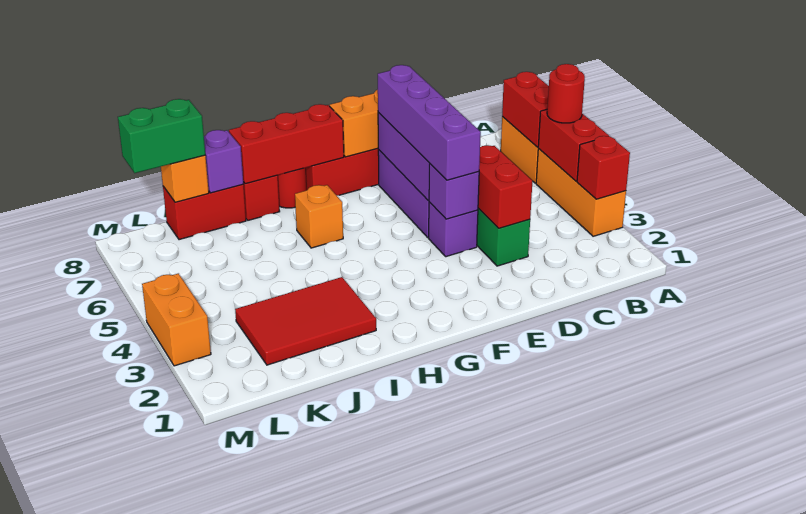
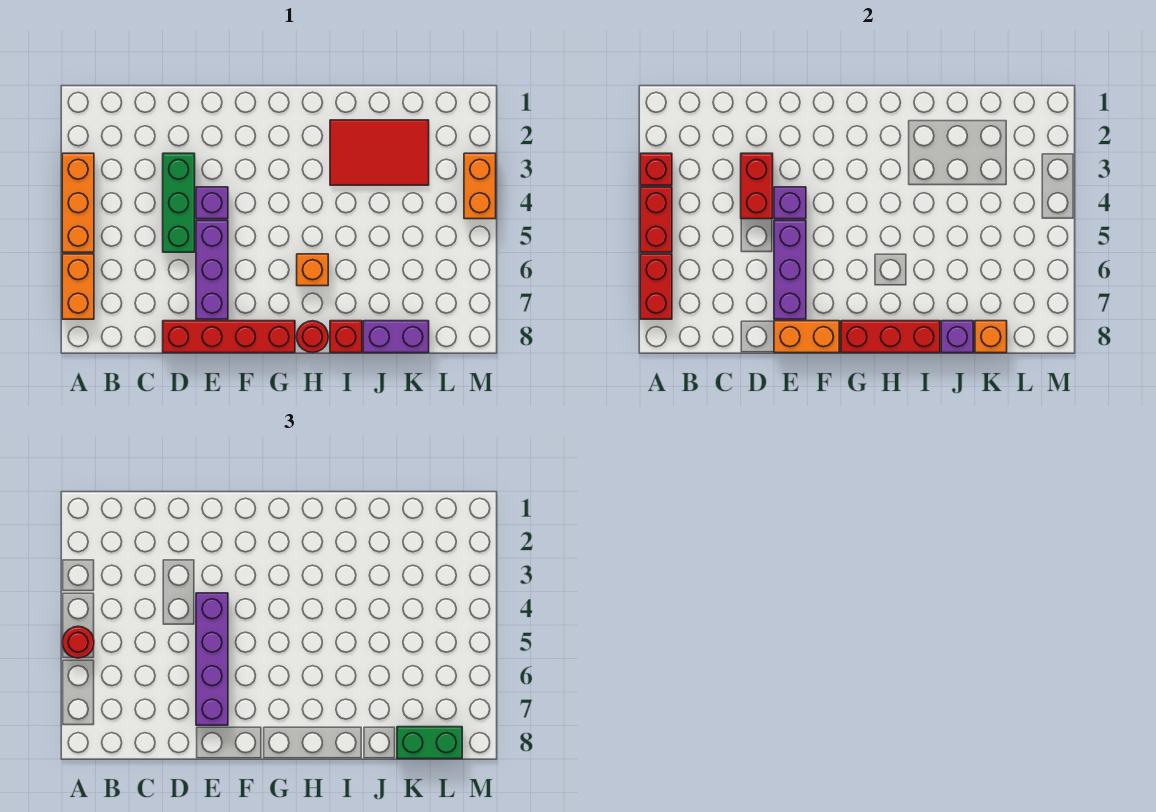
red brick J8:K8 level 1 -> purple brick J8:K8 level 1

